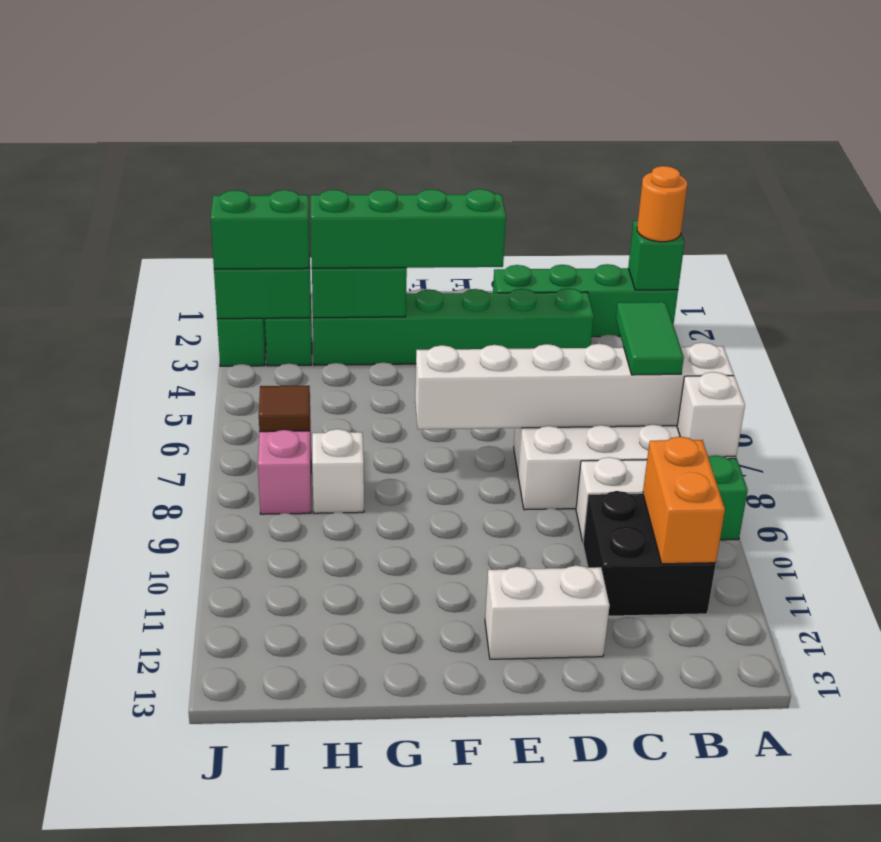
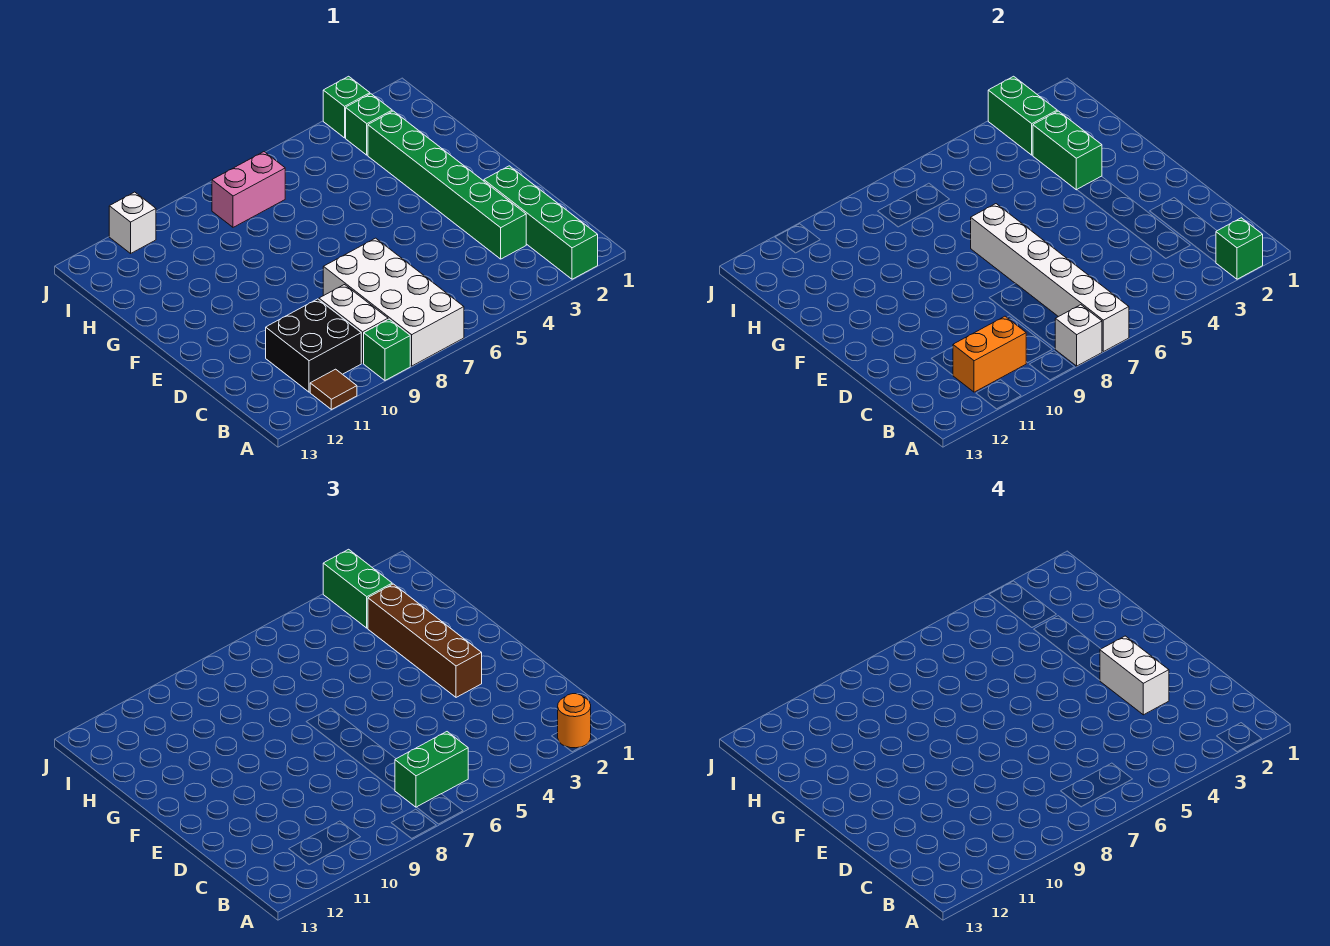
green tile B6:B7 level 3 -> green brick B6:B7 level 3
white brick D12:E12 level 1 -> white brick D3:E3 level 4
green brick E3:H3 level 3 -> brown brick E3:H3 level 3
white brick H8 level 1 -> white brick J11 level 1
brown tile I7 level 2 -> brown tile A11 level 1

